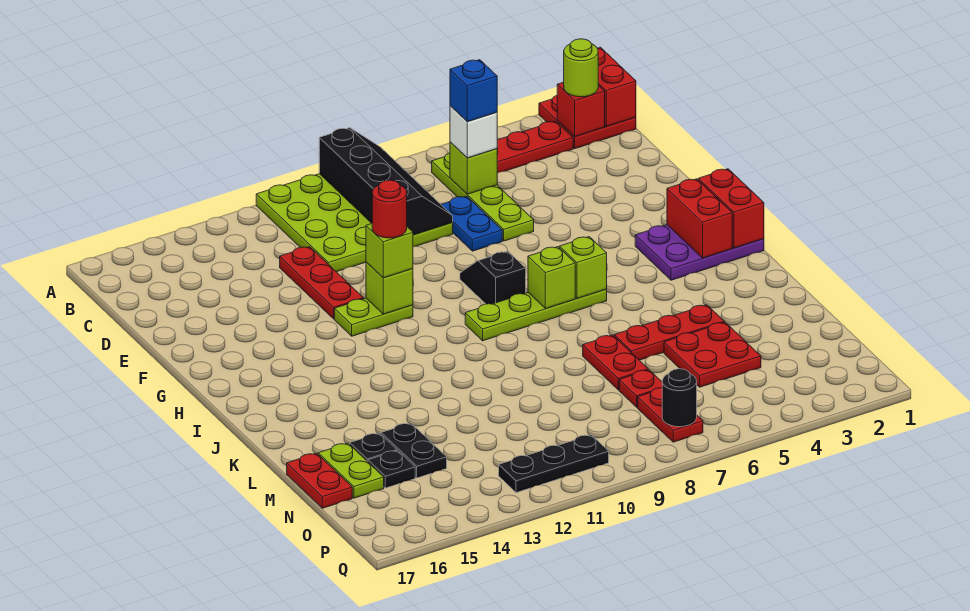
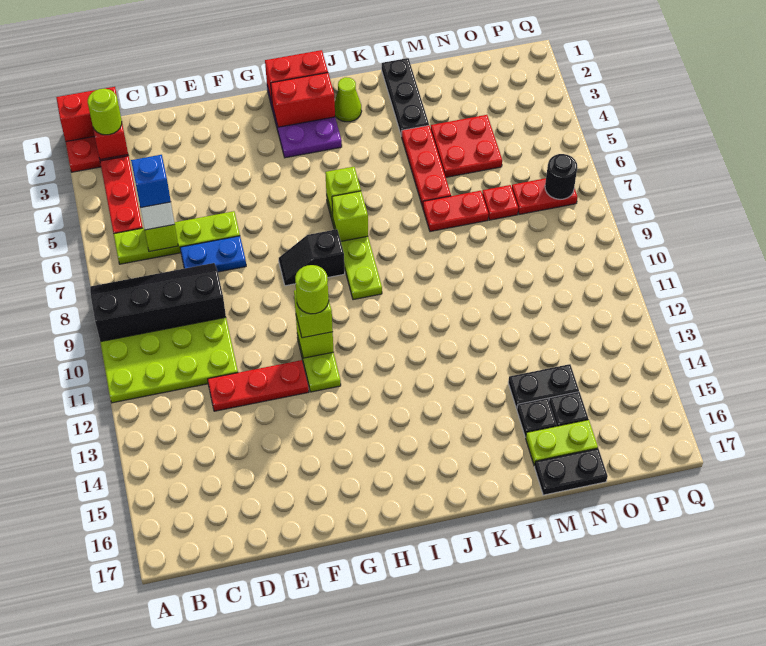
red round brick G11 level 4 -> lime round brick G11 level 4
none -> lime cone J2 level 1
red plate M17:N17 level 1 -> black plate M17:N17 level 1
black plate P10:P12 level 1 -> black plate L1:L3 level 1

